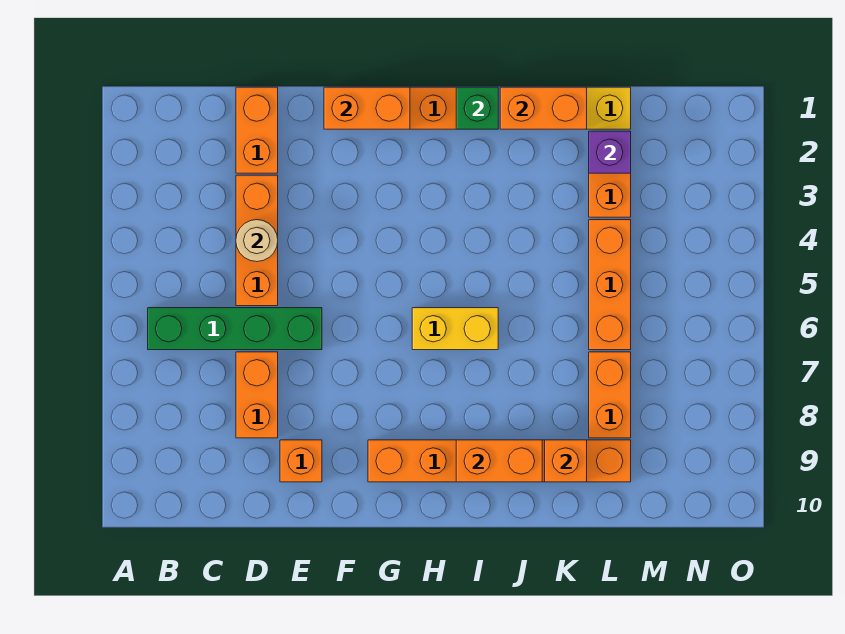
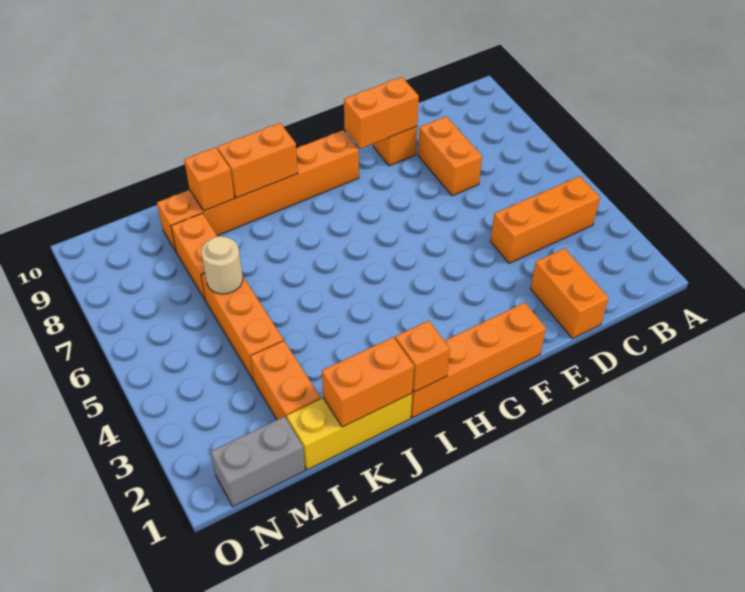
green brick B6:E6 level 1 -> none
orange brick D3:D5 level 1 -> orange brick B4:D4 level 1
tan round brick D4 level 2 -> tan round brick L6 level 2
orange brick F1:G1 level 2 -> orange brick E9:F9 level 2
yellow brick H6:I6 level 1 -> none
green brick I1 level 2 -> orange brick I1 level 2
purple brick L2 level 2 -> none
none -> grey brick M1:N1 level 1

